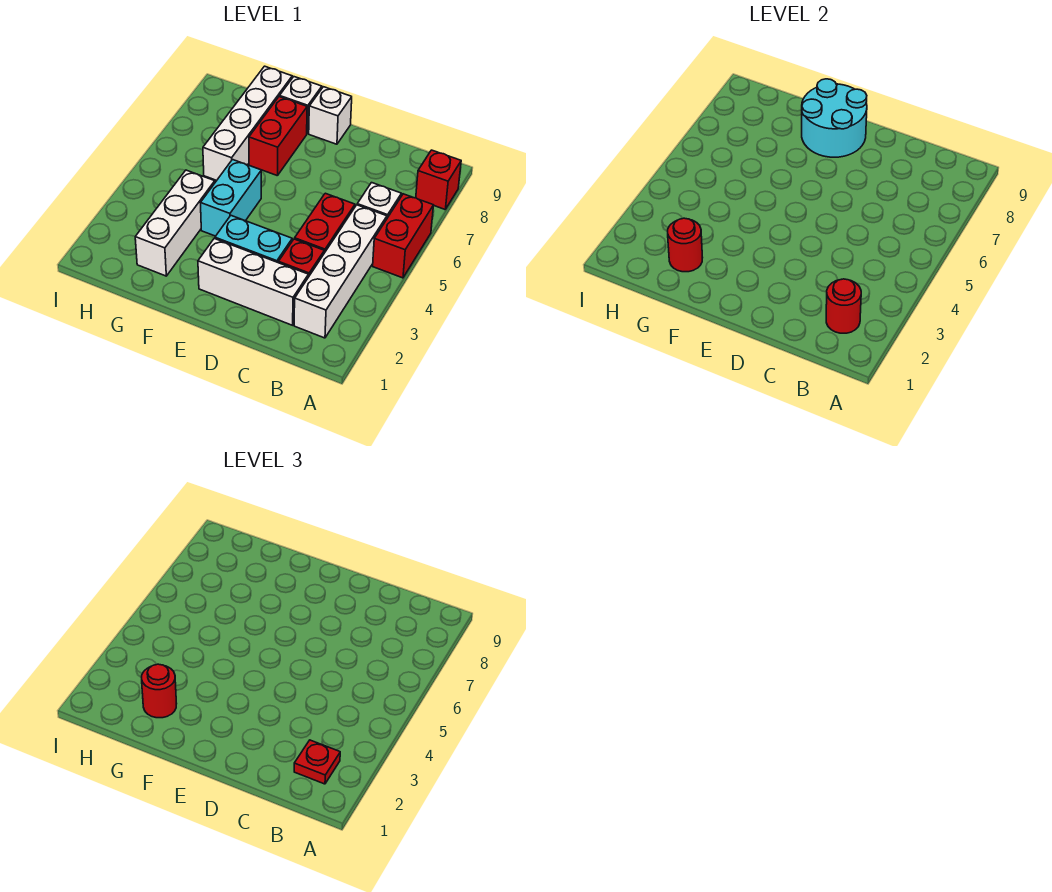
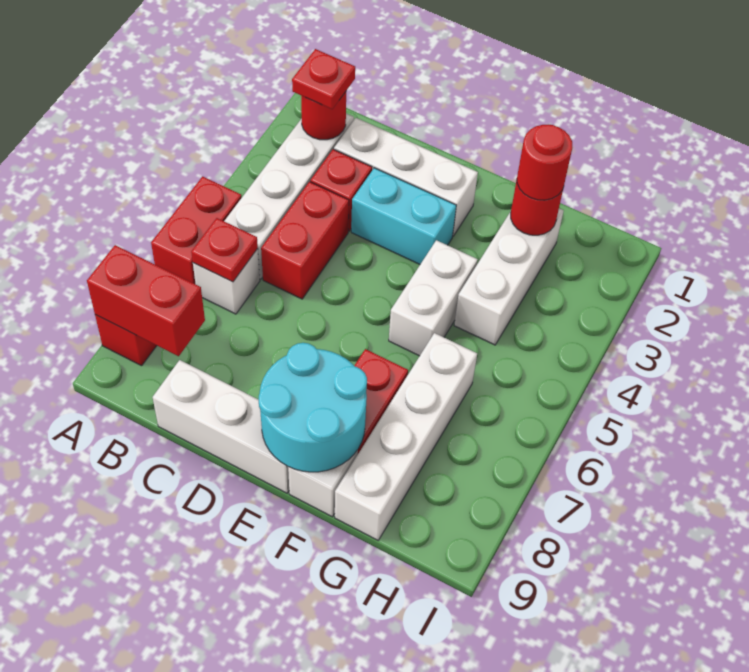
none -> red brick A8:B8 level 2
none -> red plate B6 level 2
white brick E9 level 1 -> white brick C9:E9 level 1
cyan brick F4:F5 level 1 -> white brick F4:F5 level 1

